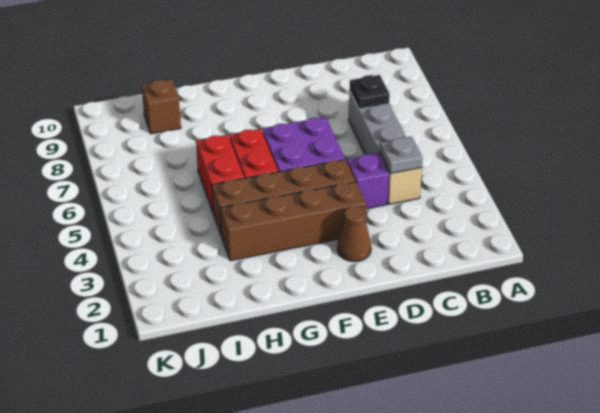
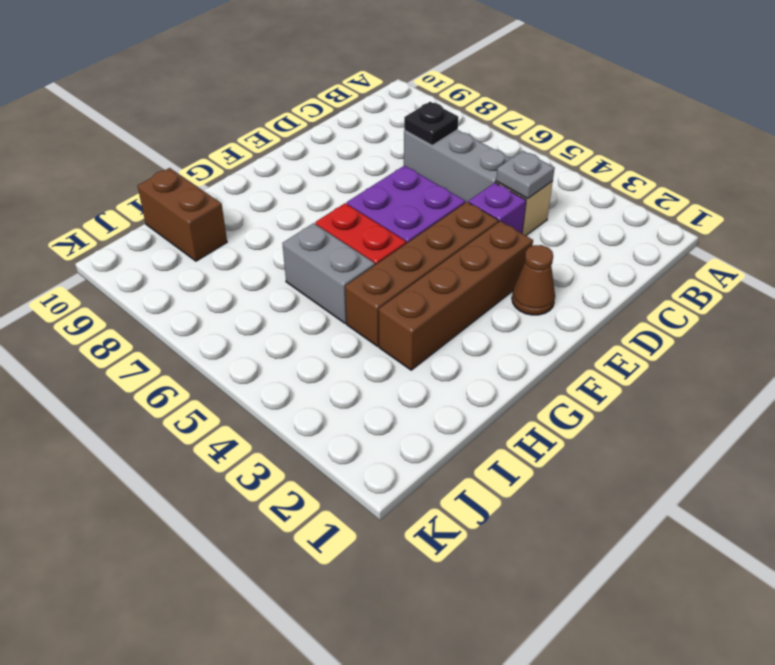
red brick H5:H6 level 1 -> grey brick H5:H6 level 1
brown brick I9 level 1 -> brown brick I9:I10 level 1

